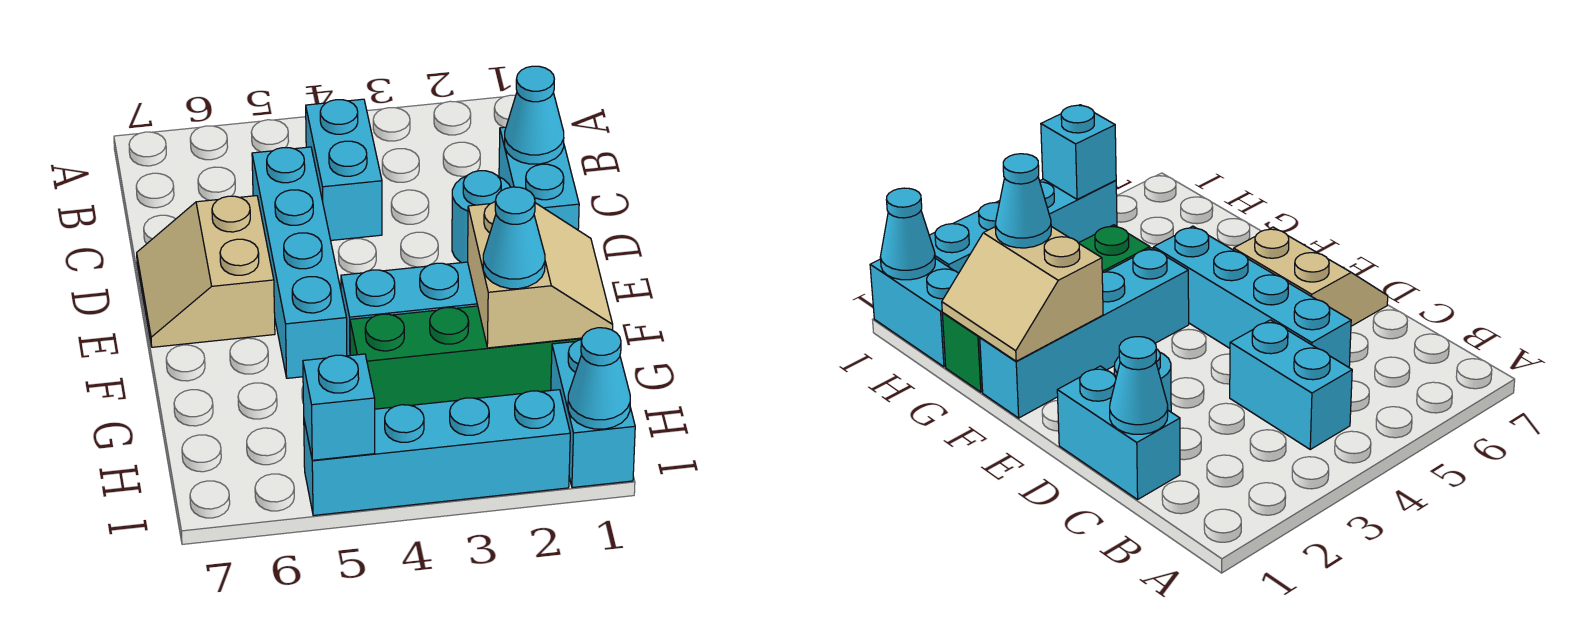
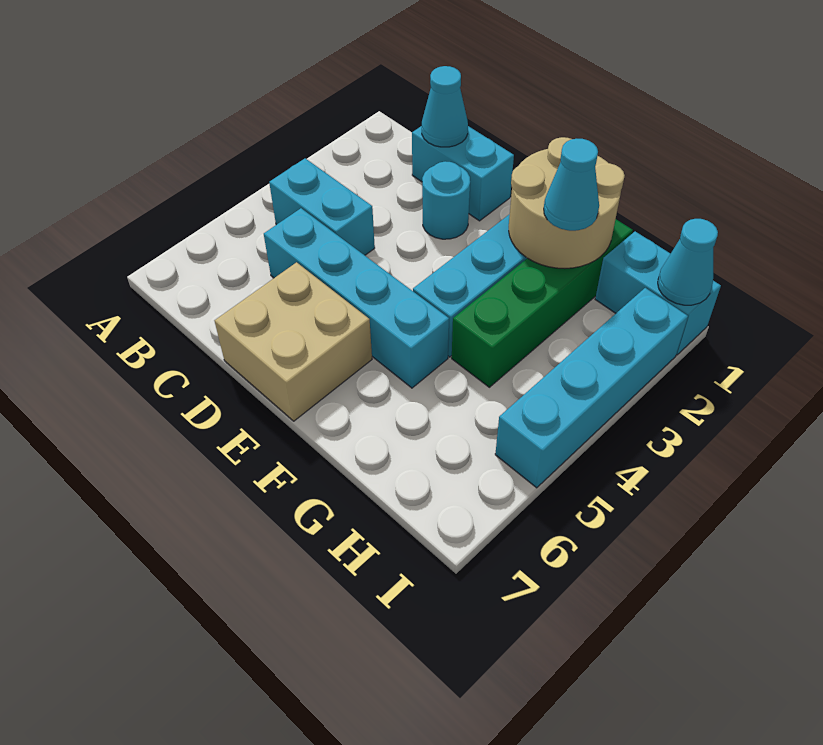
tan slope D6:E7 level 1 top 6 -> tan brick D6:E7 level 1
tan slope F1:G2 level 2 top 2 -> tan round brick F1:G2 level 2
cyan brick I5 level 2 -> none

